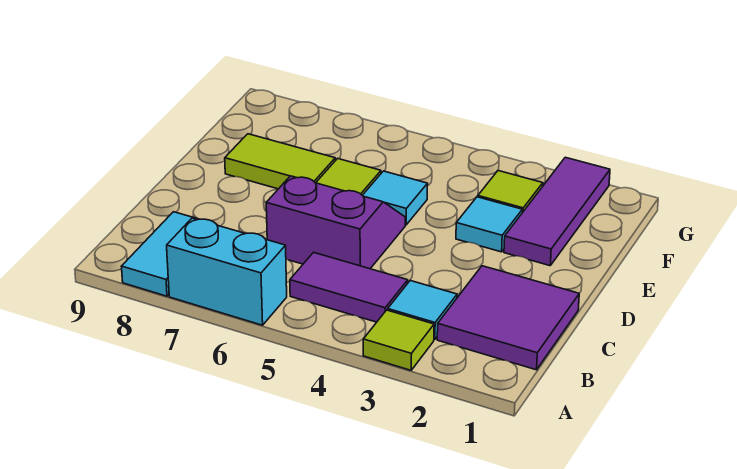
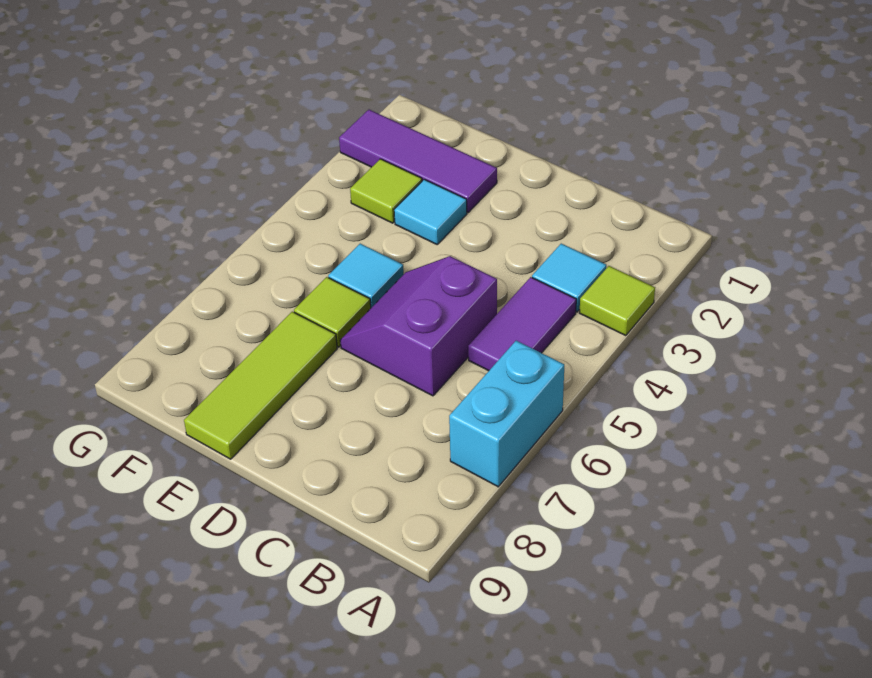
cyan tile A8:B8 level 1 -> none
purple tile B1:C2 level 1 -> none
lime tile E7:E8 level 1 -> lime tile E7:E9 level 1

